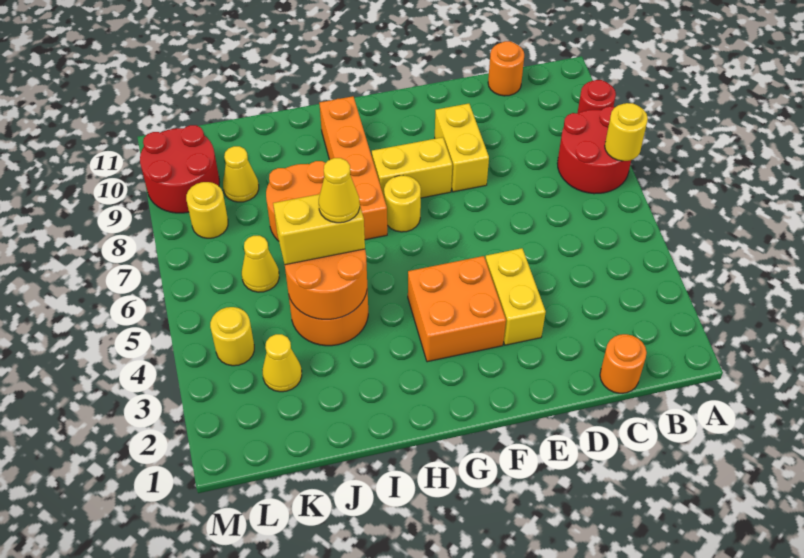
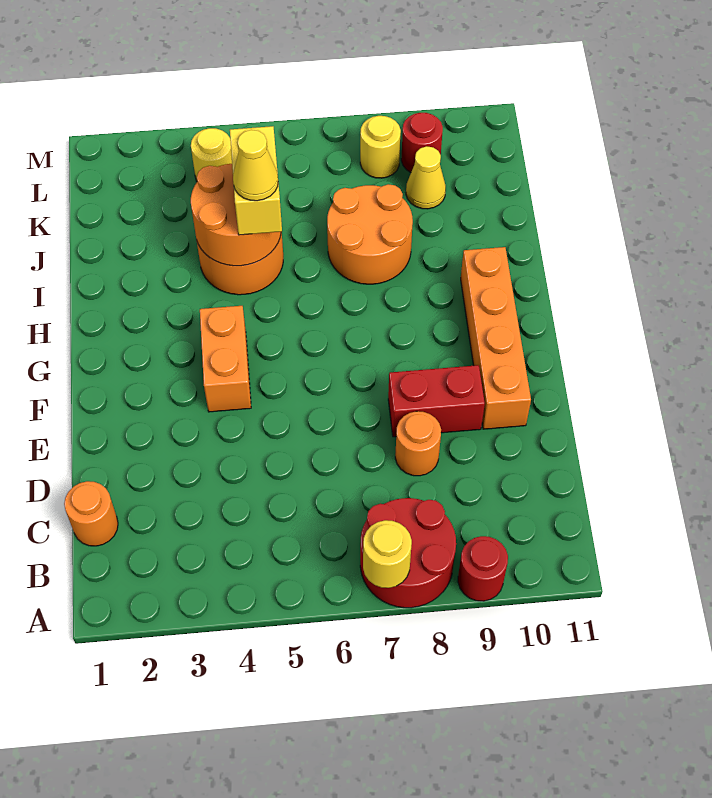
orange round brick C11 level 1 -> orange round brick D8 level 1
yellow brick E3:E4 level 1 -> none
yellow brick E8:E9 level 1 -> red brick E8:E9 level 1
orange brick F3:G4 level 1 -> orange brick F4:G4 level 1
yellow brick F8:G8 level 1 -> none
yellow round brick G7 level 1 -> none
orange brick H7:H10 level 1 -> orange brick E10:H10 level 1
yellow cone K3 level 1 -> none
yellow cone K6 level 1 -> none
red round brick L9:M10 level 1 -> red round brick L9 level 1

